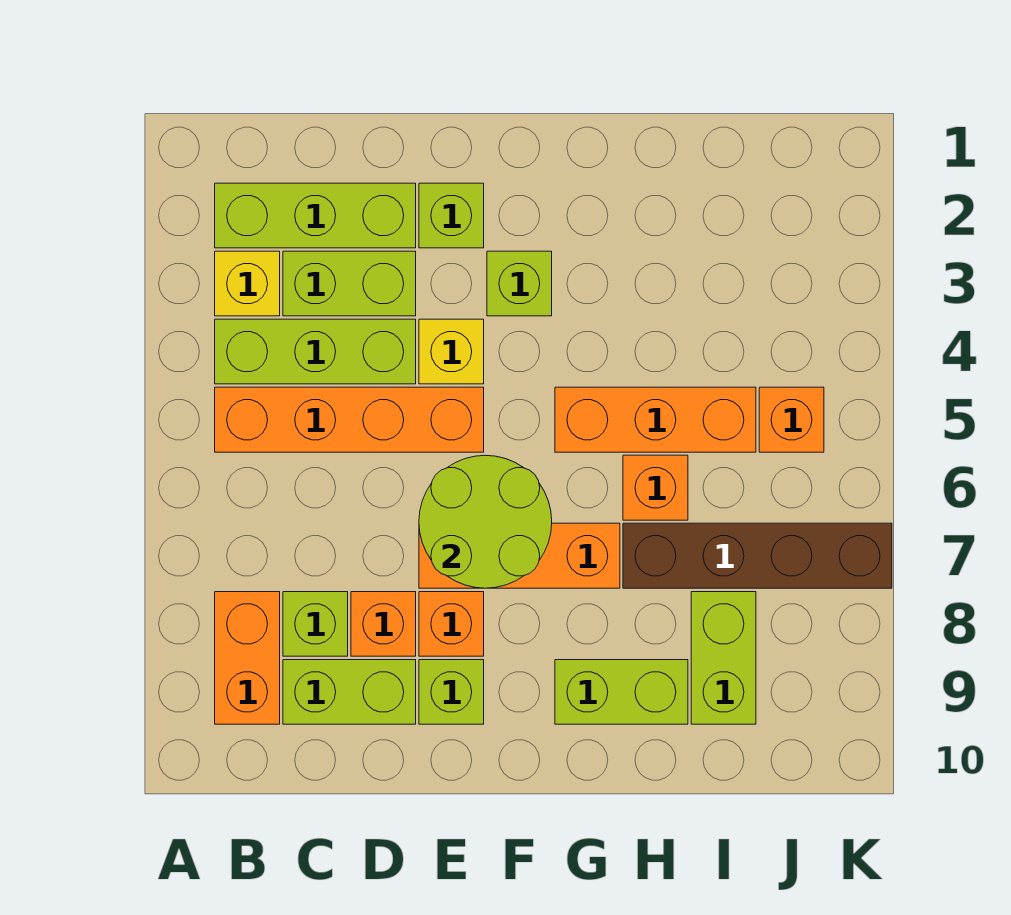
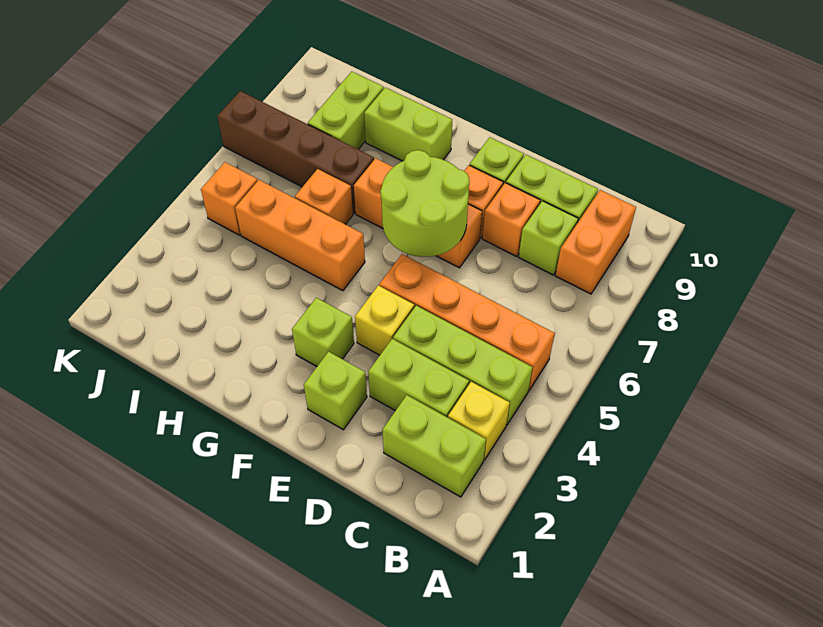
lime brick B2:D2 level 1 -> lime brick B2:C2 level 1

